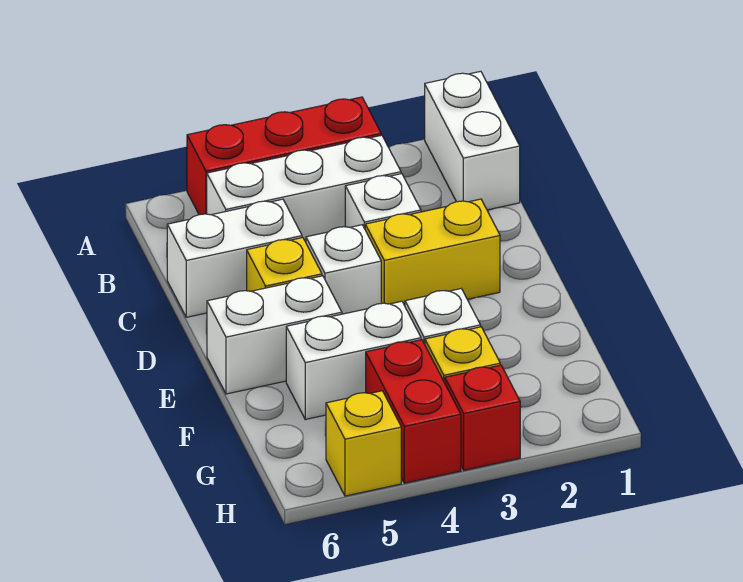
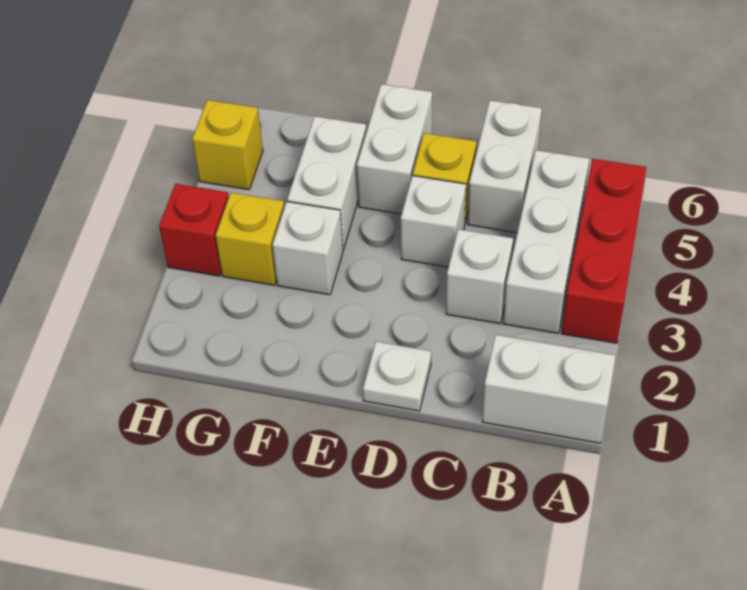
none -> white plate D1 level 1
yellow brick D2:D3 level 1 -> none
red brick G4:H4 level 1 -> none

